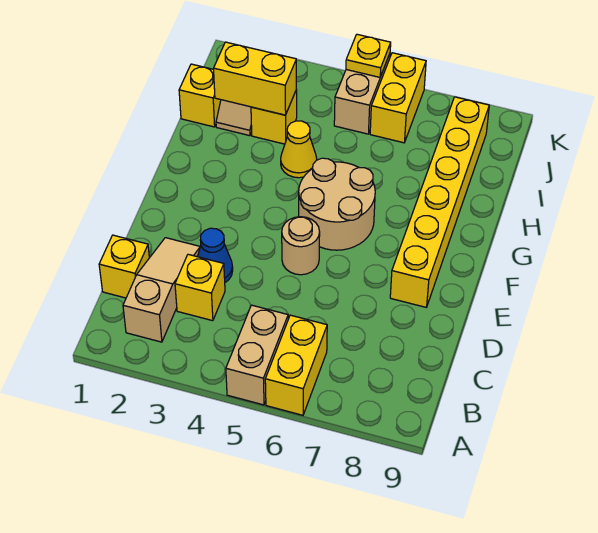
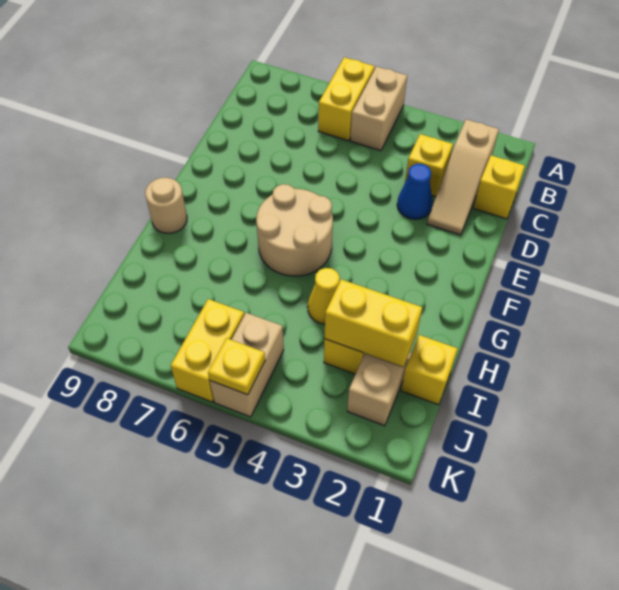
tan round brick E5 level 1 -> tan round brick G9 level 1
yellow brick E8:J8 level 1 -> none

